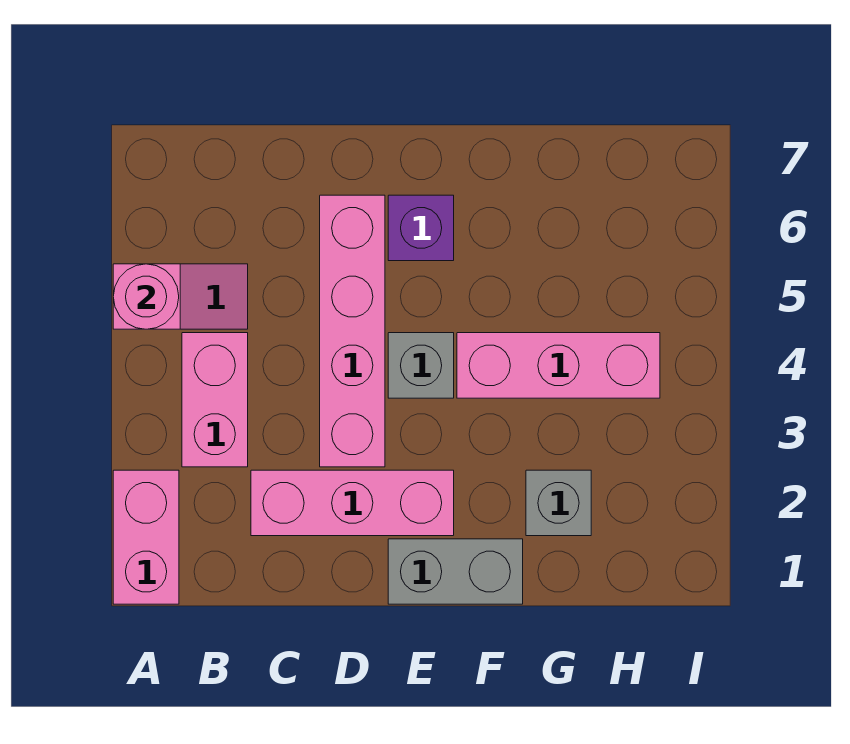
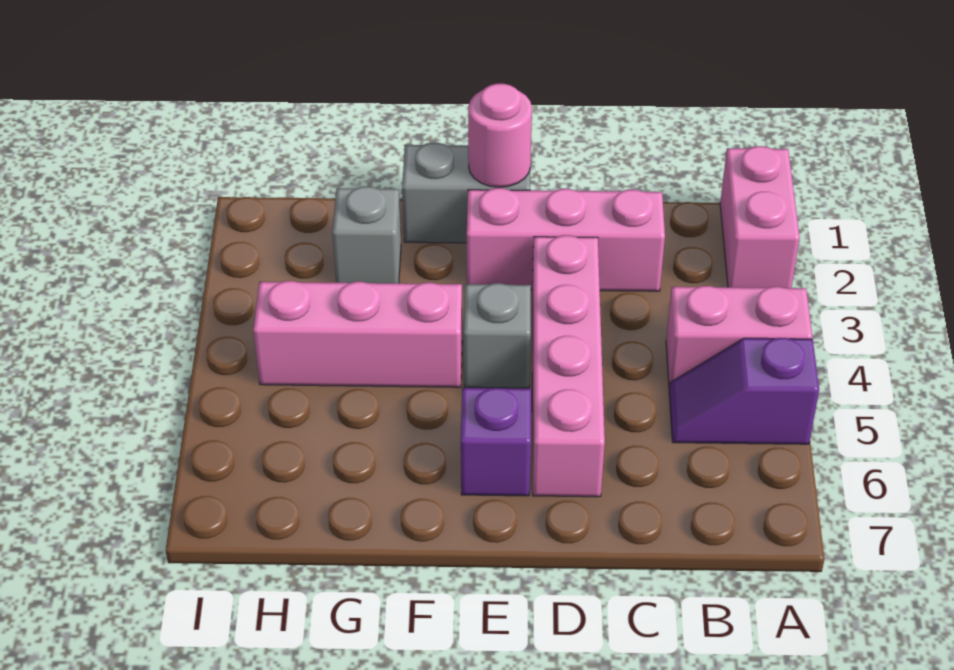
pink slope A5:B5 level 1 top A -> purple slope A5:B5 level 1 top A
pink round brick A5 level 2 -> pink round brick E1 level 2
pink brick B3:B4 level 1 -> pink brick A4:B4 level 1

